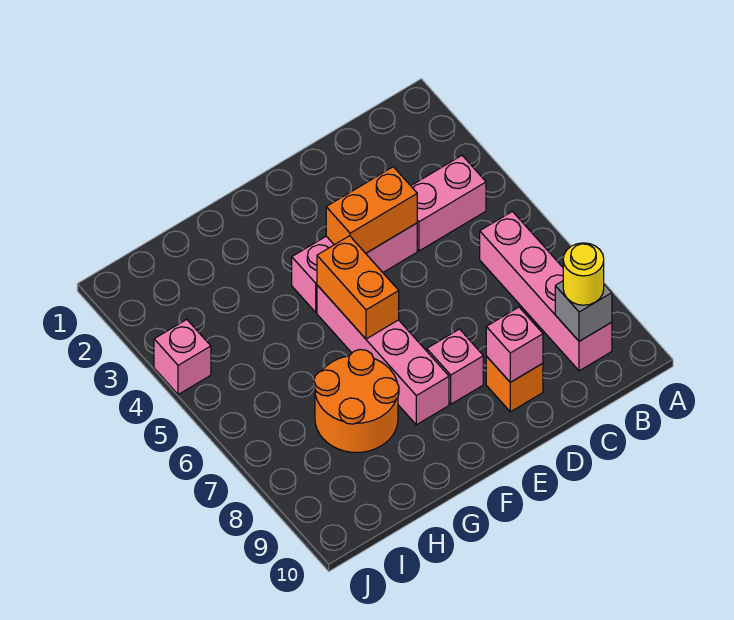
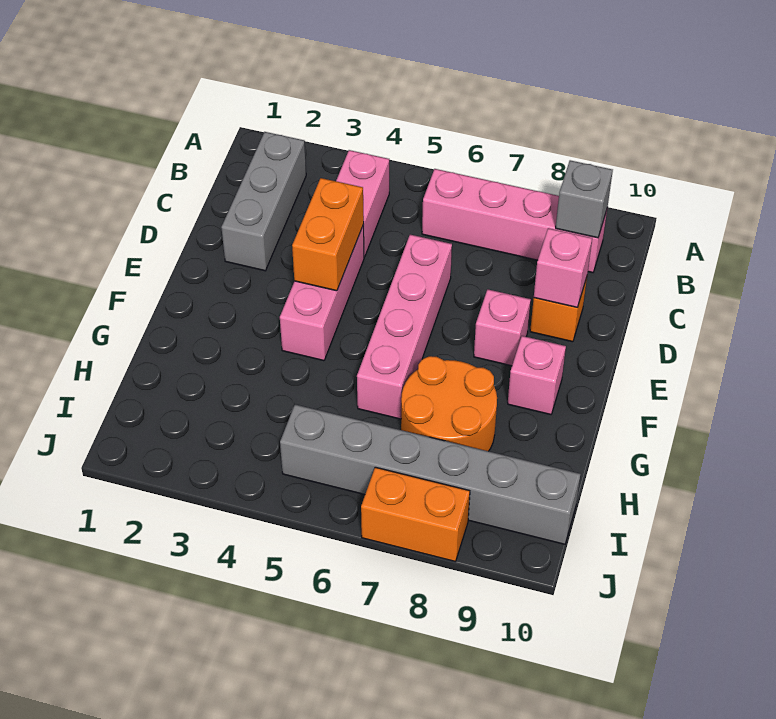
none -> grey brick B2:D2 level 1
yellow round brick B9 level 3 -> none
pink brick F5:F8 level 1 -> pink brick D6:G6 level 1
orange brick F5:F6 level 2 -> orange brick J7:J8 level 1
none -> grey brick I5:I10 level 1
pink brick J4 level 1 -> pink brick F9 level 1

